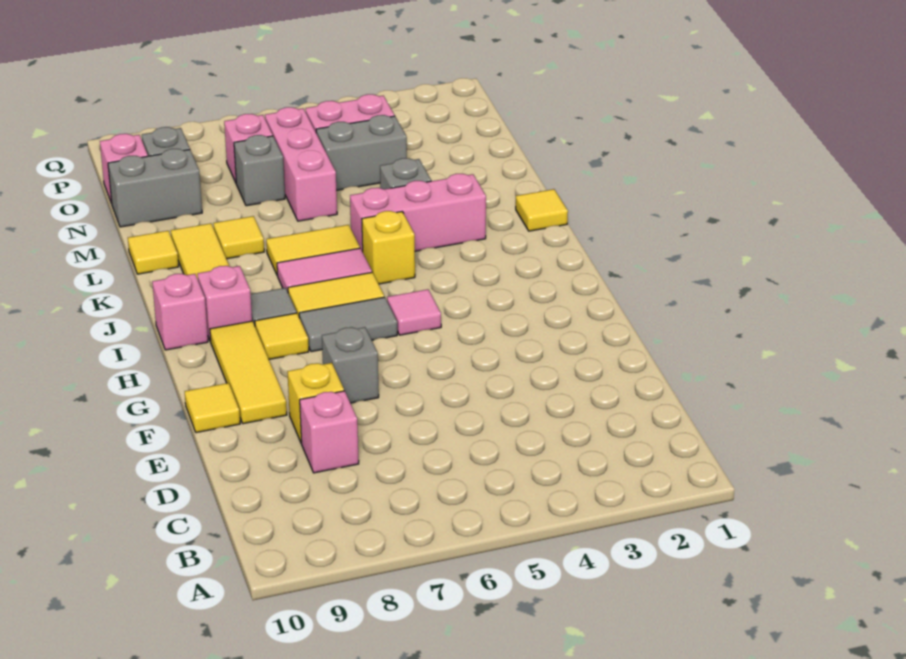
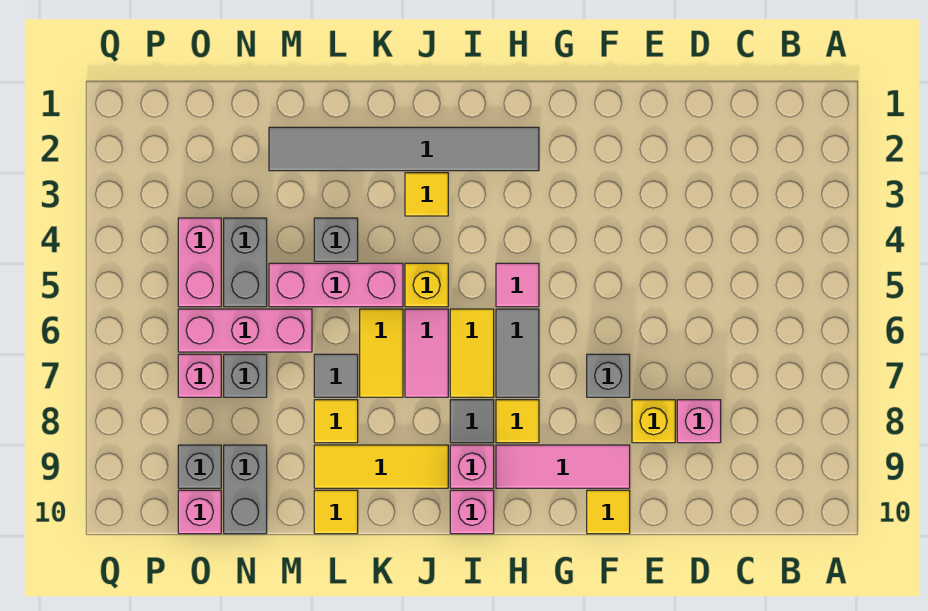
yellow tile F9:H9 level 1 -> pink tile F9:H9 level 1
none -> grey tile H2:M2 level 1
yellow tile K1 level 1 -> yellow tile J3 level 1
pink brick K3:K5 level 1 -> pink brick K5:M5 level 1
none -> grey tile L7 level 1

